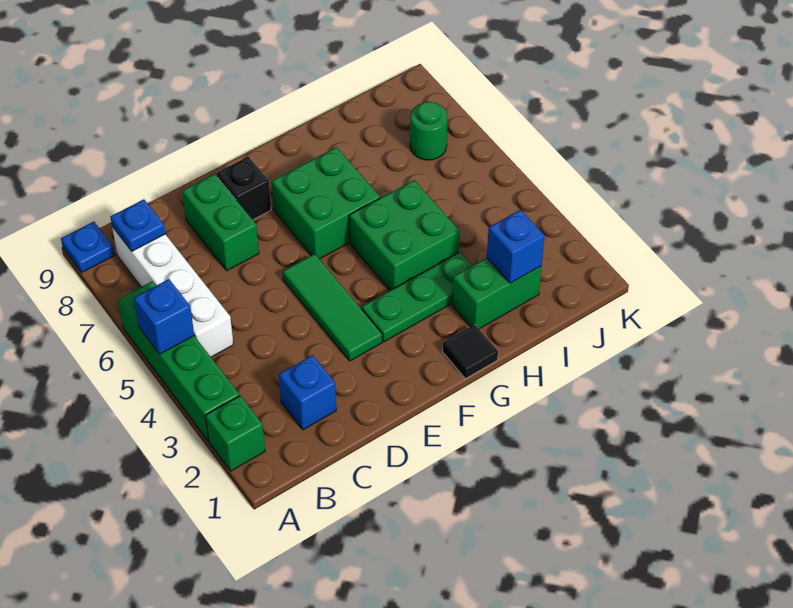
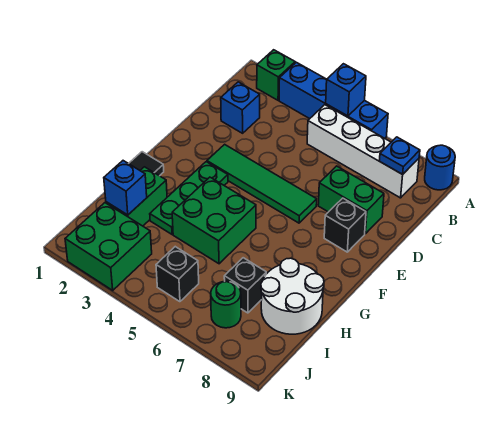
green brick A3:A6 level 1 -> blue brick A3:A6 level 1
blue plate A9 level 1 -> blue round brick A9 level 1
green tile E3:E5 level 1 -> green tile E3:E6 level 1
green brick F6:G7 level 1 -> green brick J2:K3 level 1
none -> white round brick H8:I9 level 1
none -> black brick I7 level 1
none -> black brick J5 level 1

